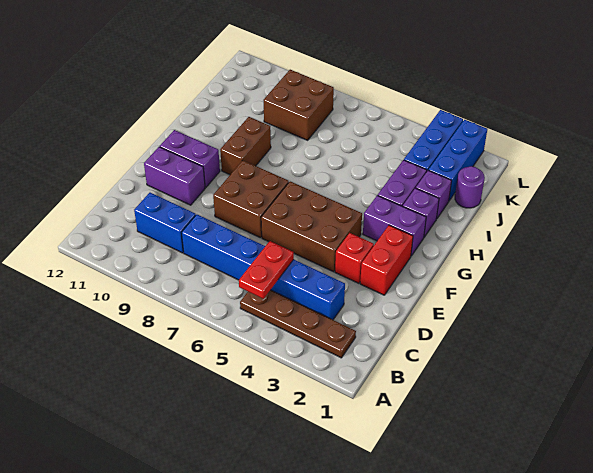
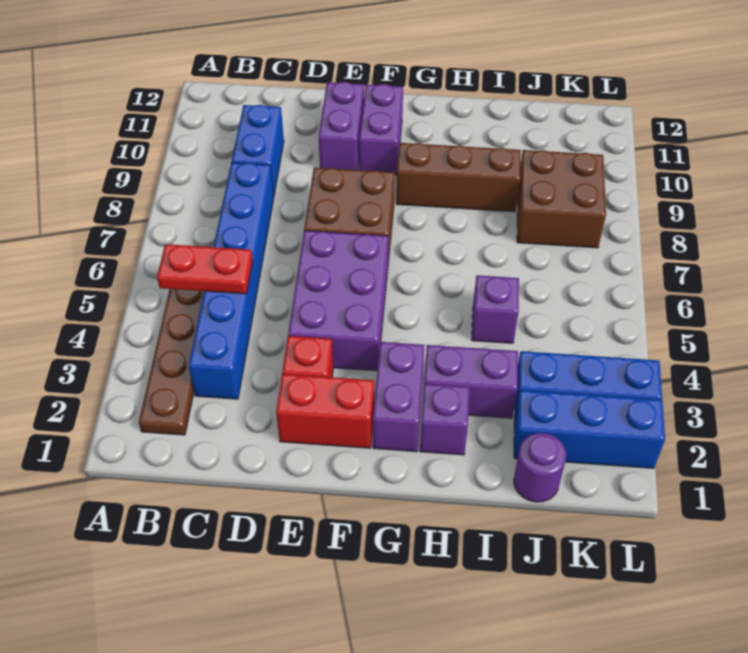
brown brick E4:F6 level 1 -> purple brick E4:F6 level 1
brown brick G9:H9 level 1 -> brown brick G9:I9 level 1
purple brick I2 level 1 -> purple brick I5 level 1

